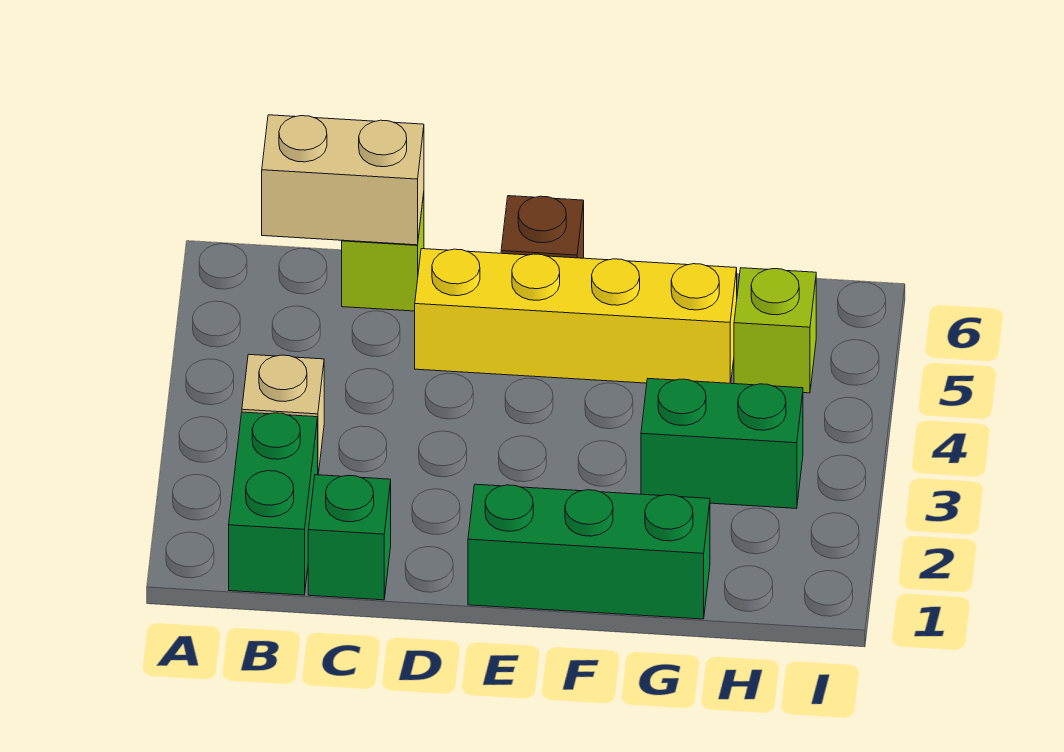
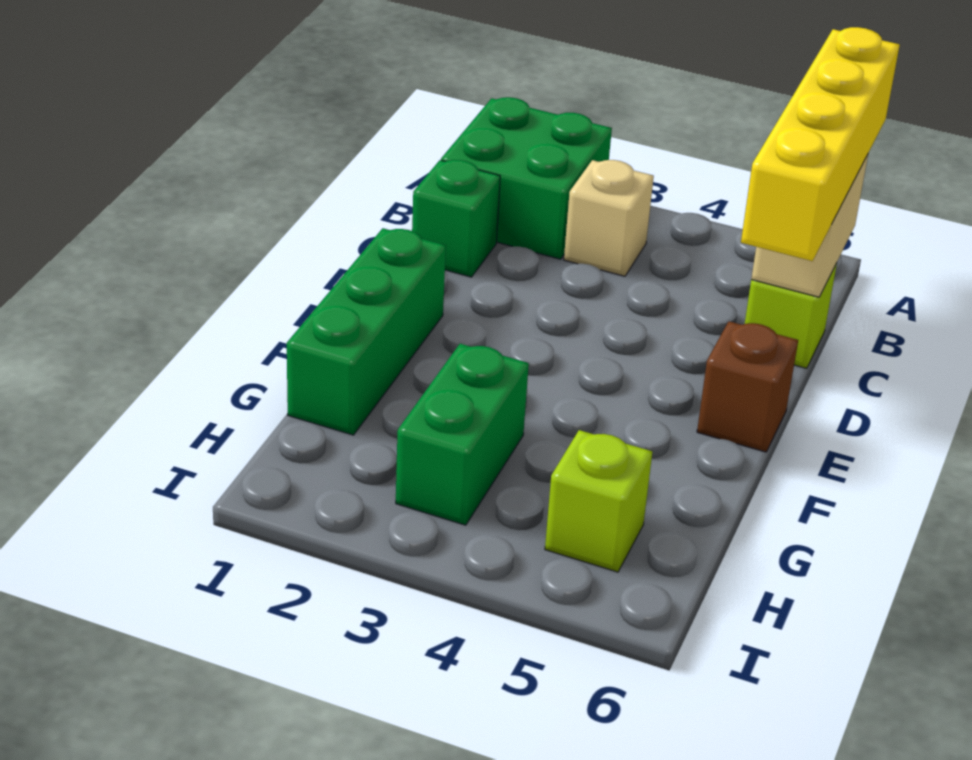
green brick B1:B2 level 1 -> green brick A1:B2 level 1
yellow brick D5:G5 level 1 -> yellow brick A6:D6 level 3

